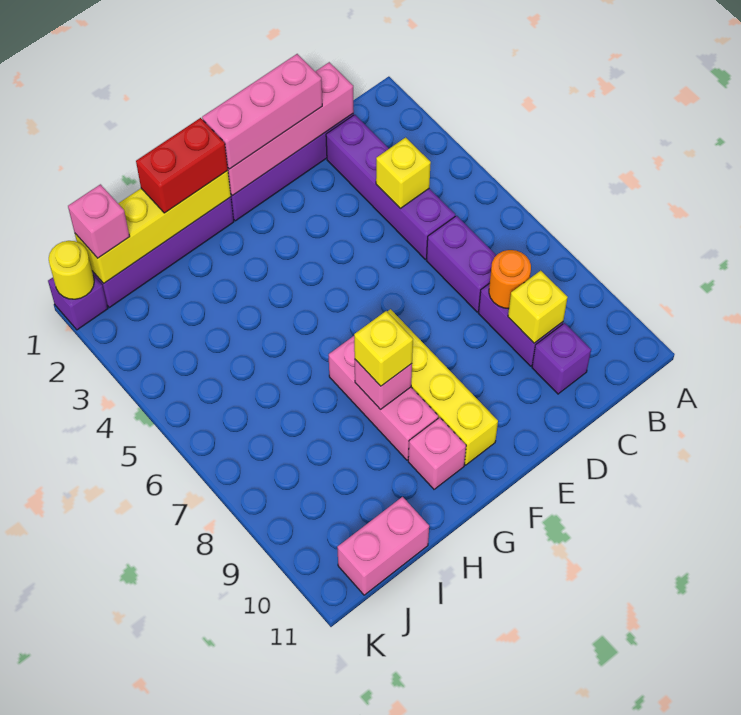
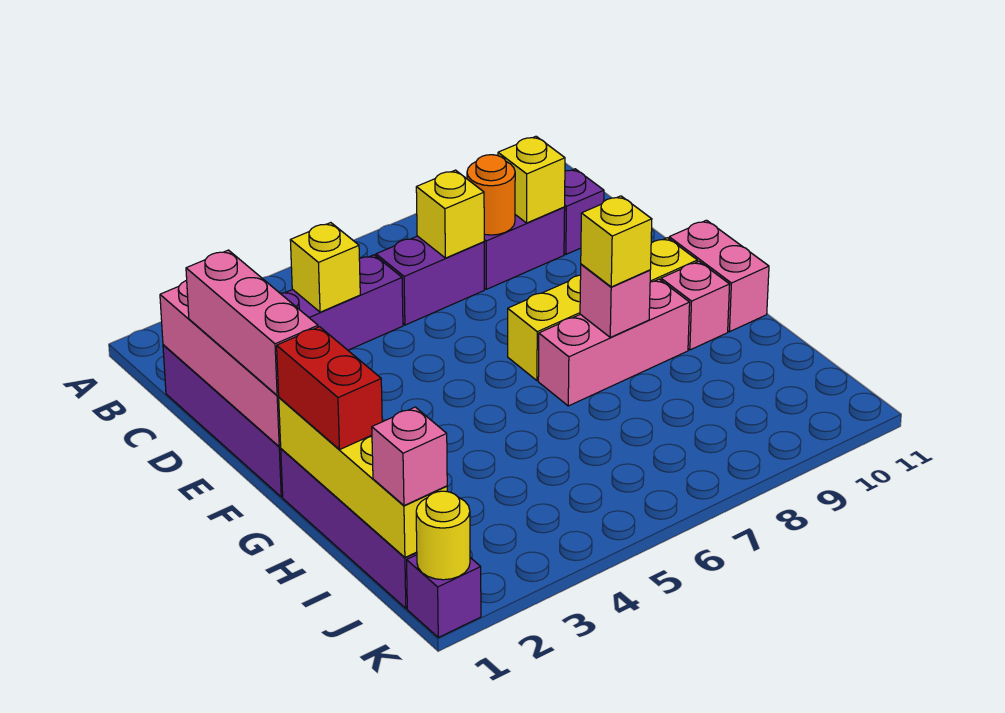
none -> yellow brick C7 level 2
pink brick I11:J11 level 1 -> pink brick F11:G11 level 1

